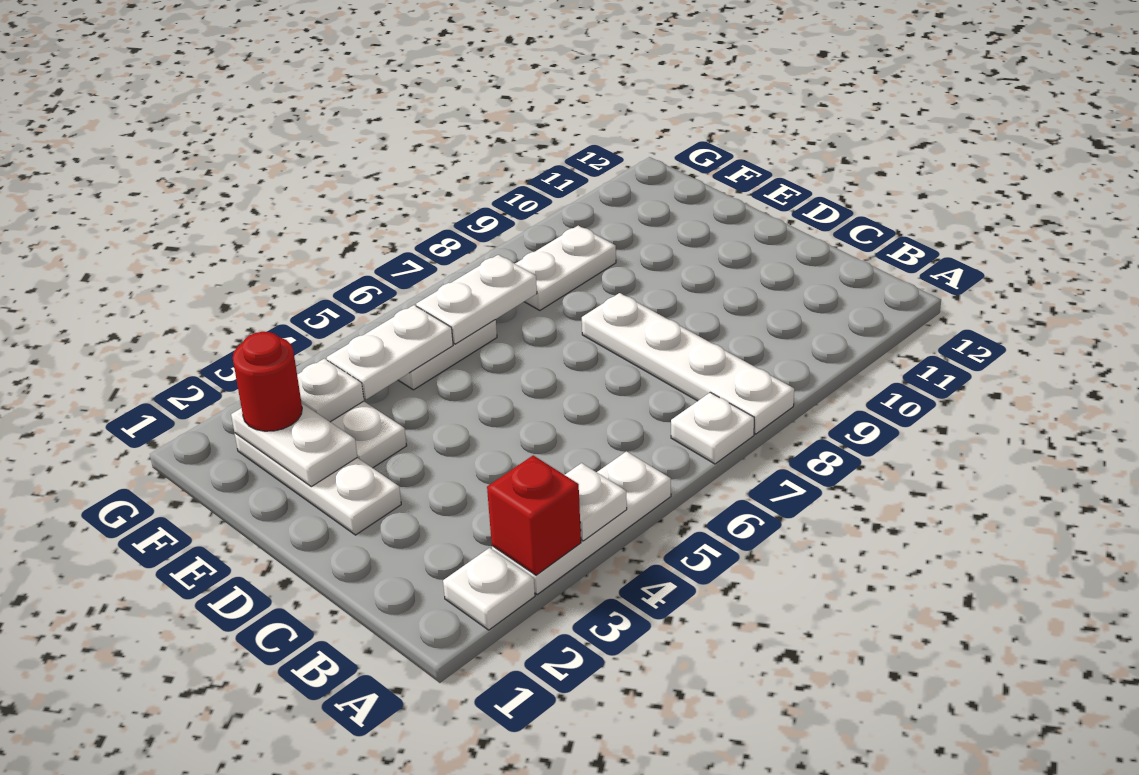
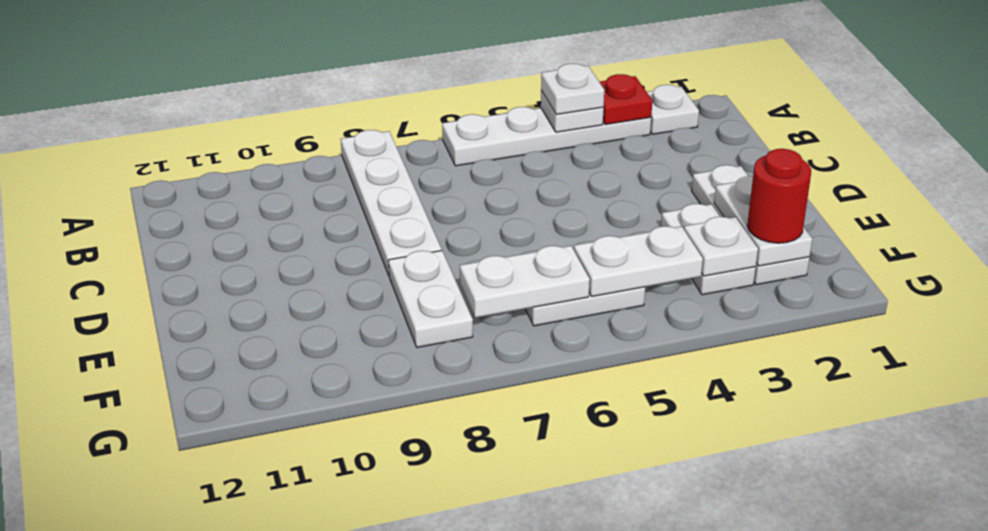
white plate A3:A5 level 1 -> white plate A3:A6 level 1
red brick A3 level 2 -> red plate A3 level 2
white plate A7 level 1 -> white plate A4 level 3
white plate F8:F9 level 1 -> white plate E8:F8 level 1

